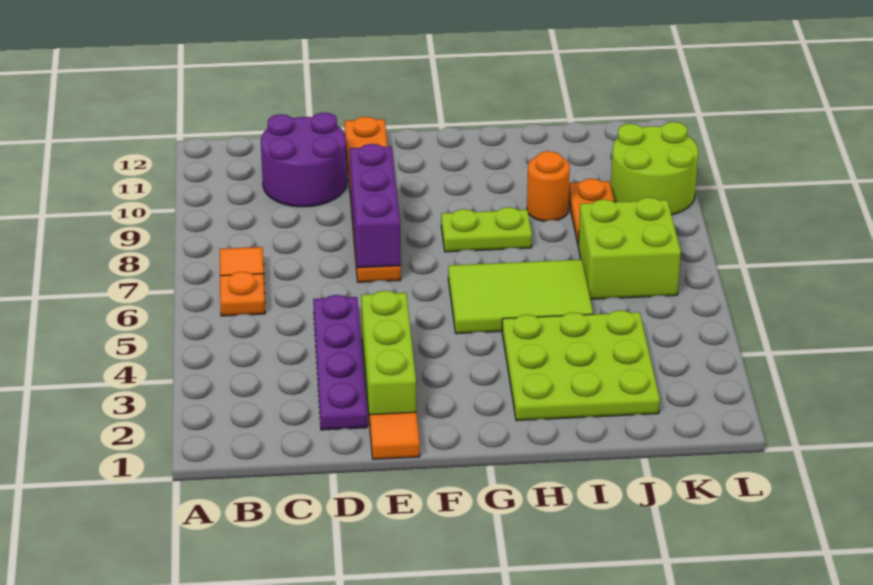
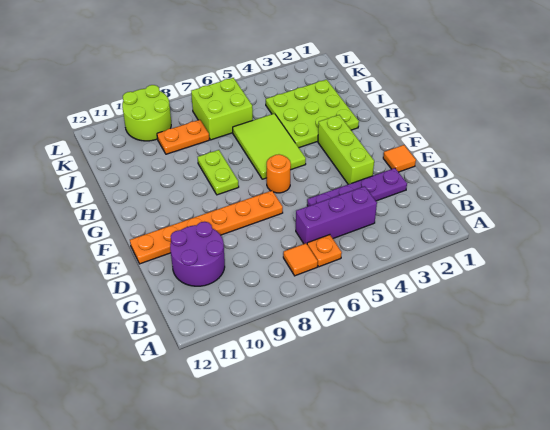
lime brick E2:E4 level 1 -> lime brick E3:G3 level 1
purple brick E7:E9 level 2 -> purple brick C4:C6 level 1
orange round brick I9 level 1 -> orange round brick F6 level 1

